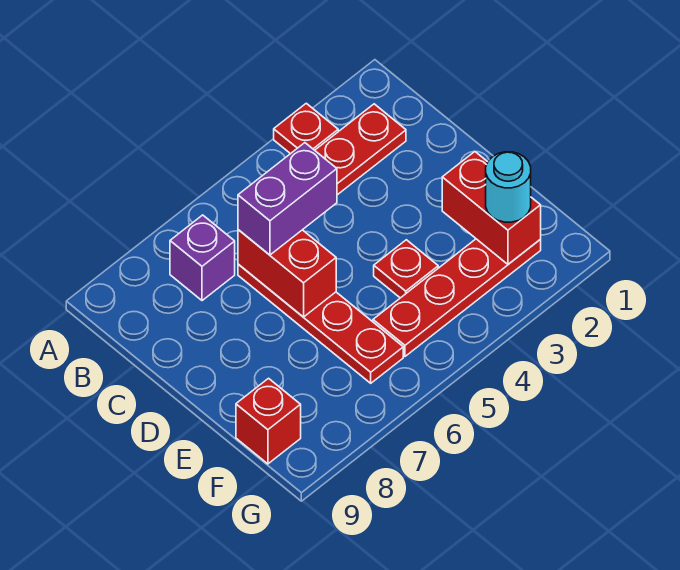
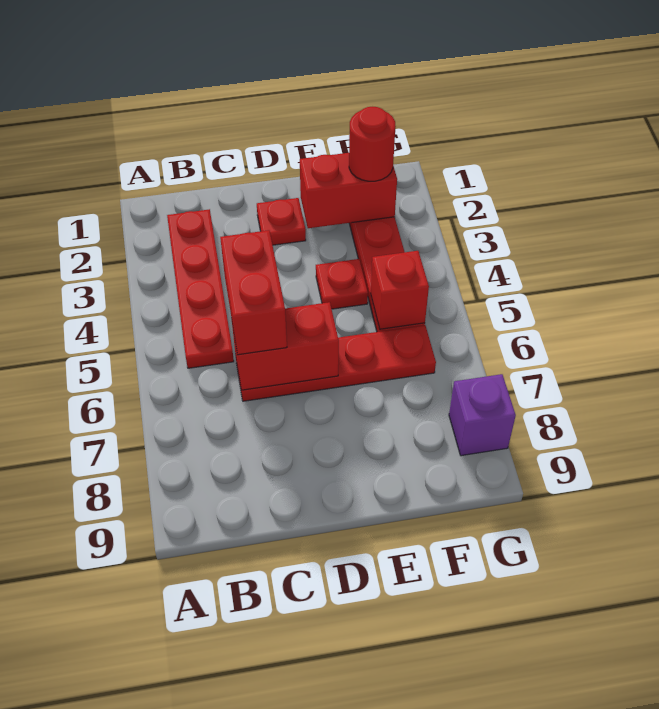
red plate A3 level 1 -> red plate D2 level 1
purple brick B7 level 1 -> purple brick G8 level 1
purple brick C5:C6 level 3 -> red brick C5:C6 level 3
cyan round brick F2 level 3 -> red round brick F2 level 3
red brick F9 level 1 -> red brick F5 level 2

